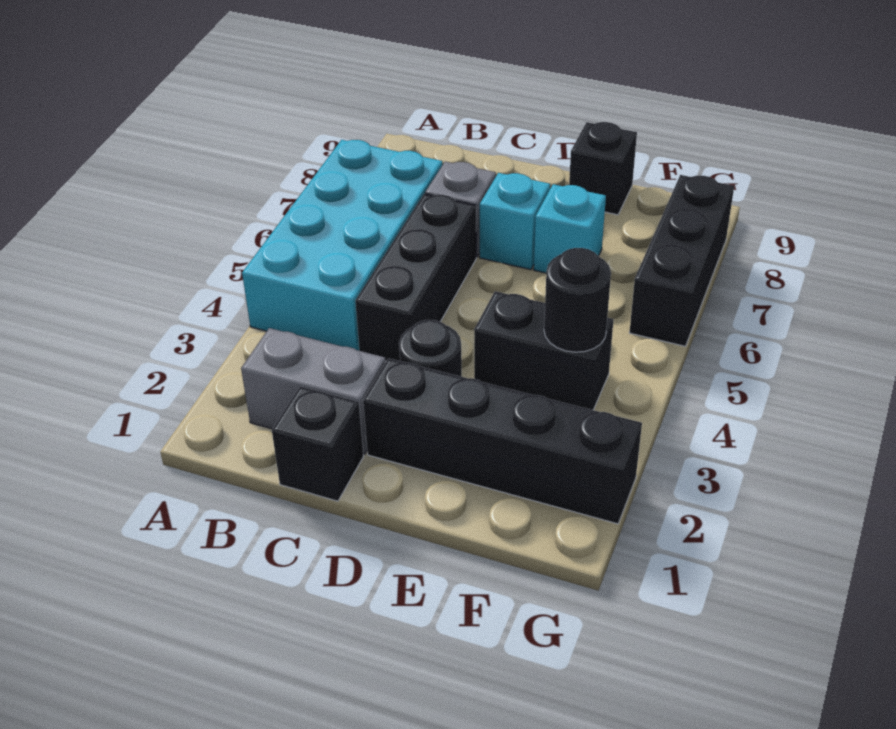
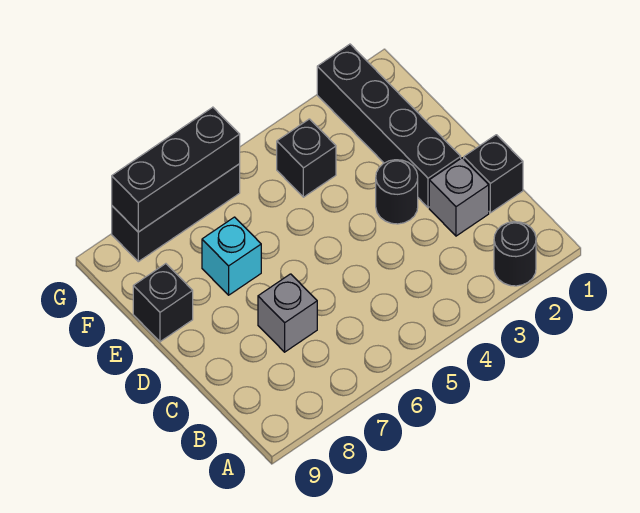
cyan brick A4:B7 level 1 -> none
grey brick B2:C2 level 1 -> grey brick C2 level 1
black brick C4:C6 level 1 -> black brick G6:G8 level 2
cyan brick D7 level 1 -> none
black brick E4:F4 level 1 -> black brick F4 level 1
black round brick F4 level 2 -> black round brick A2 level 1

